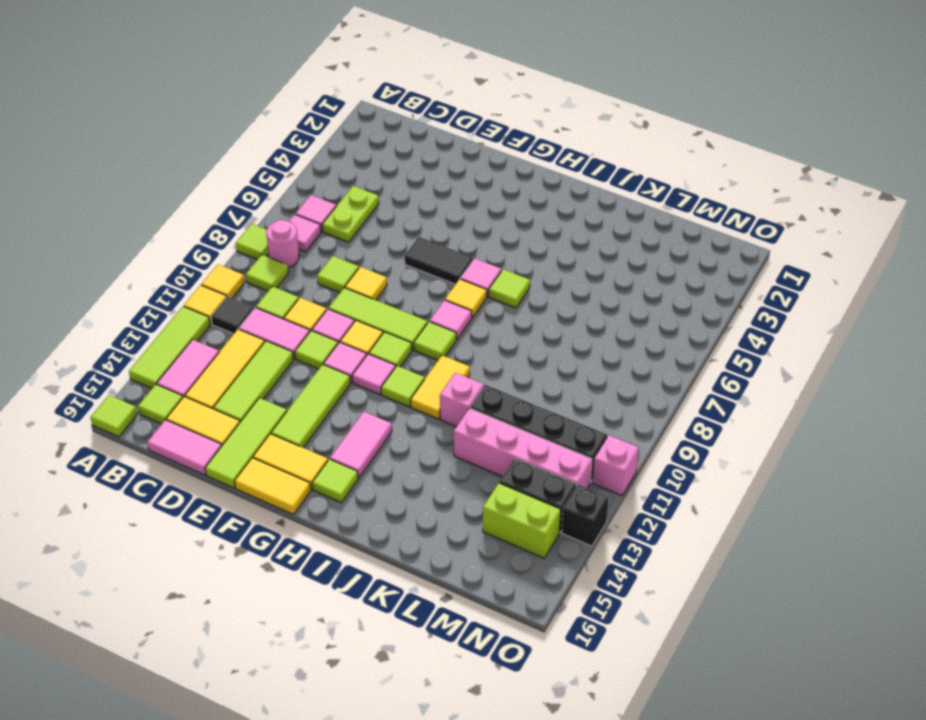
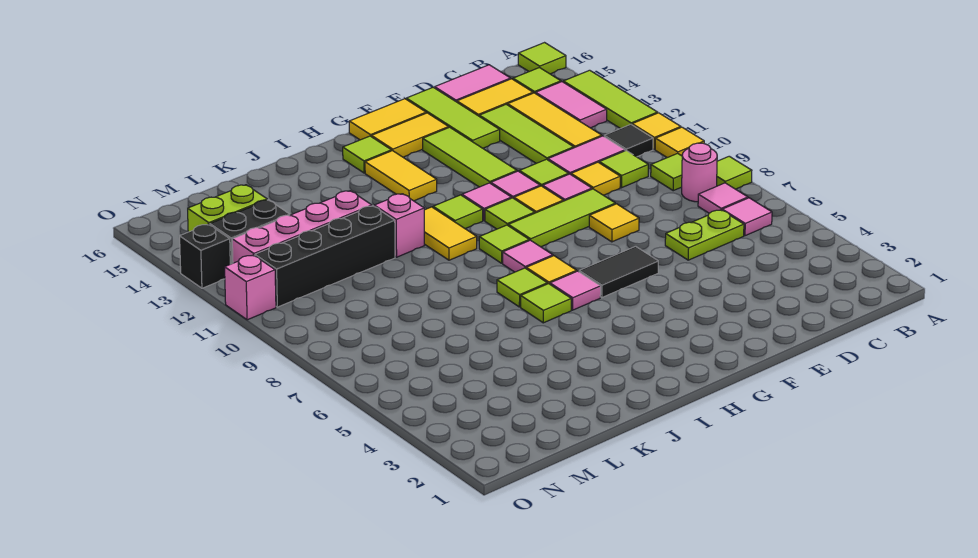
lime plate C5:C6 level 1 -> lime plate C6:D6 level 1
lime tile D8 level 1 -> lime tile I7 level 1
pink tile H13:H14 level 1 -> yellow tile H13:H14 level 1

